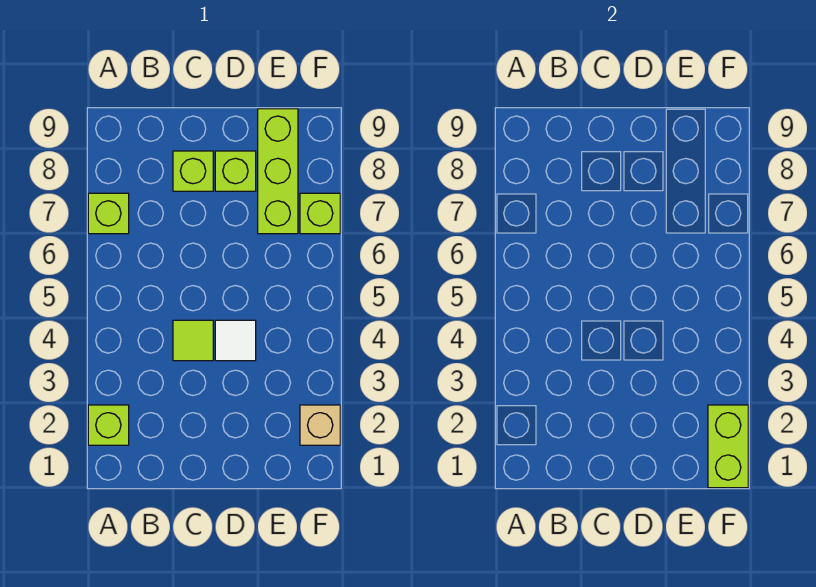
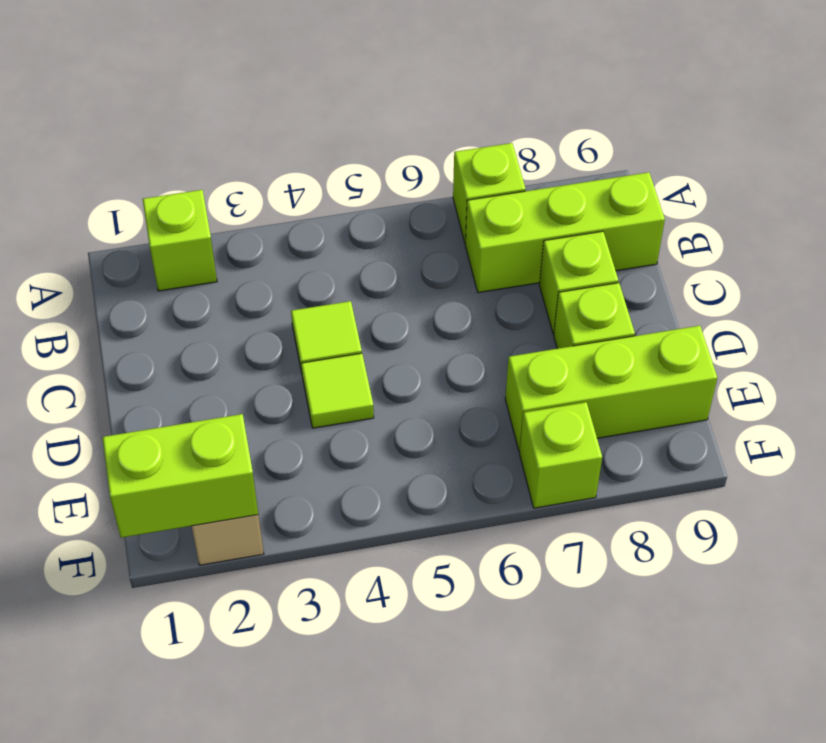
none -> lime brick B7:B9 level 1
white tile D4 level 1 -> lime tile D4 level 1

